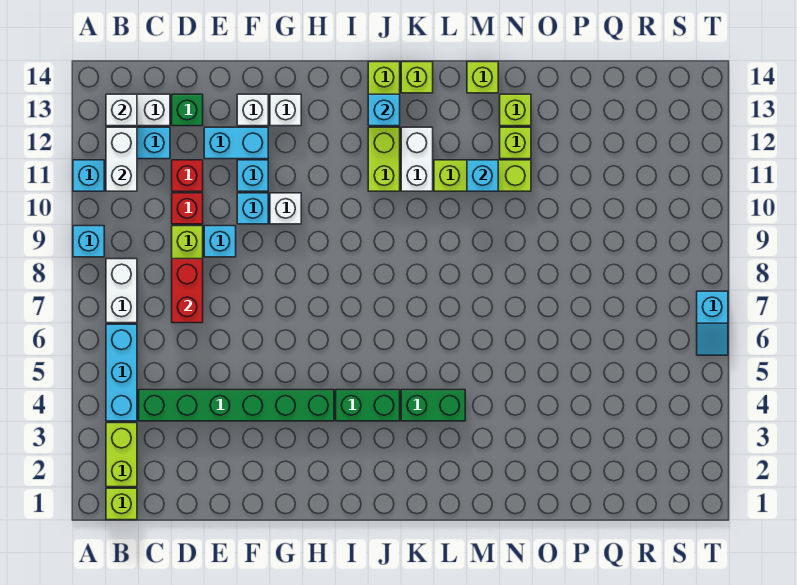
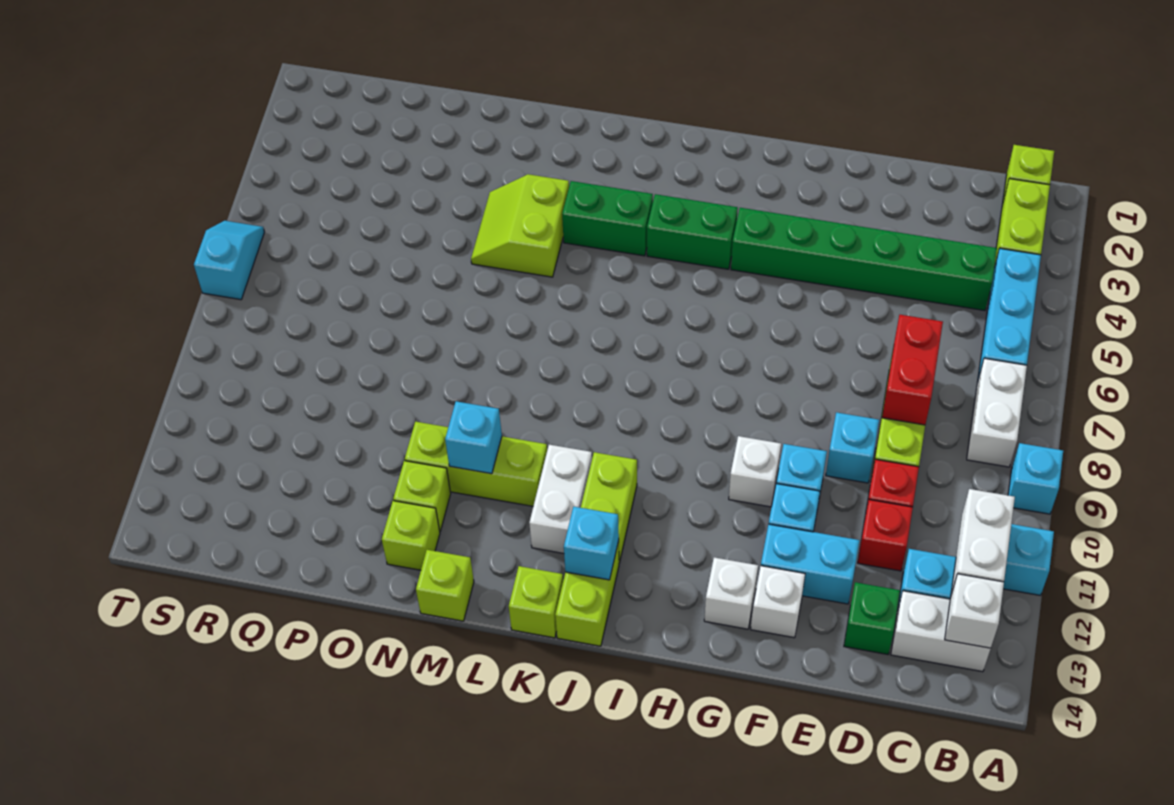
none -> lime slope M4:N5 level 1 top M

